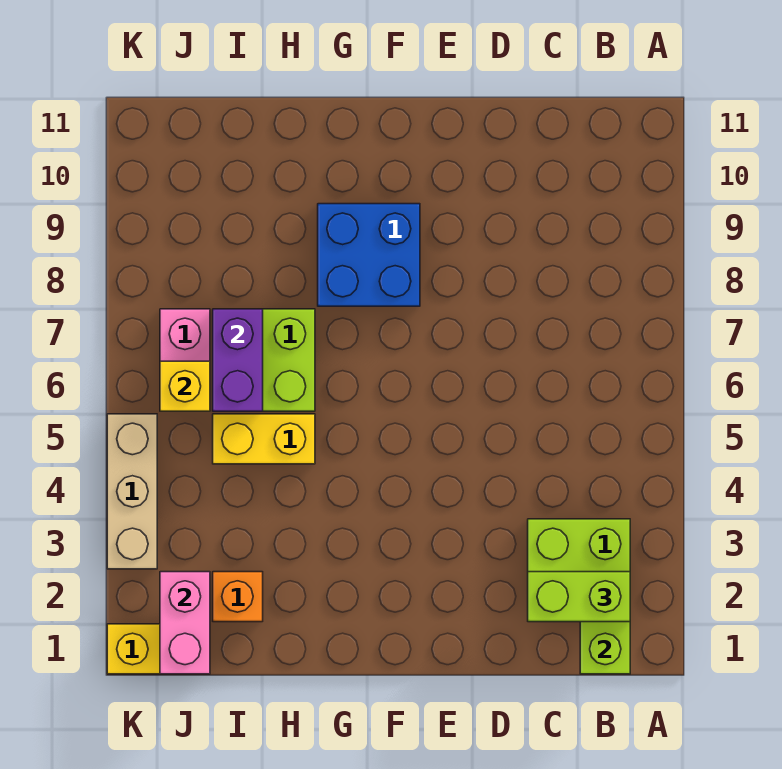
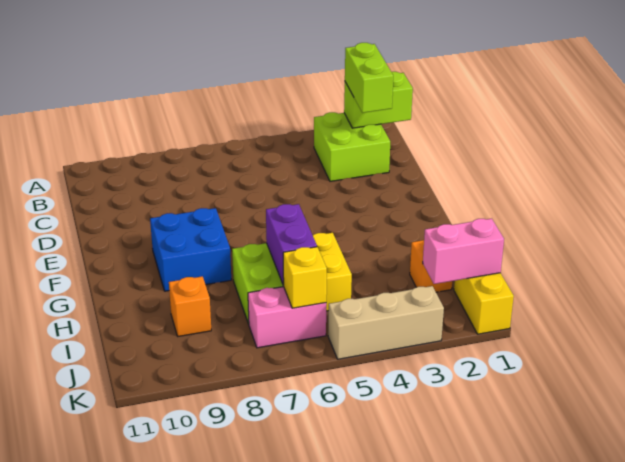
purple brick I6:I7 level 2 -> purple brick H6:I6 level 2
none -> orange brick I9 level 1

